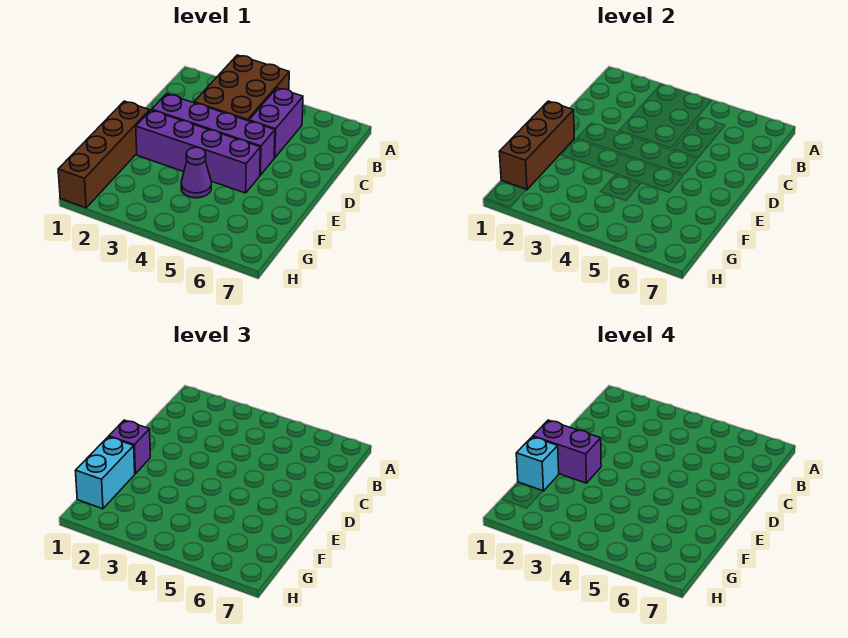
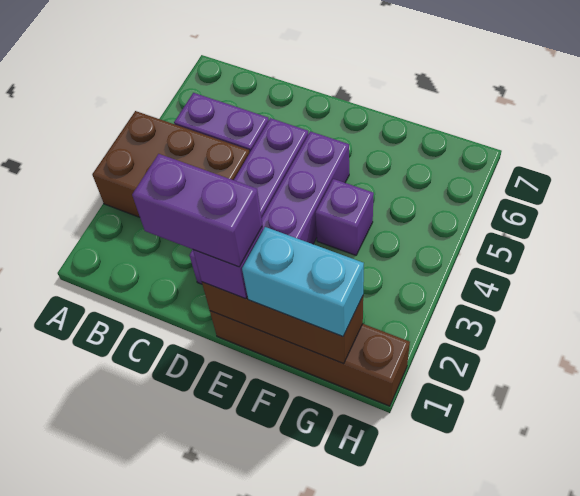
purple brick E1:E2 level 4 -> purple brick D1:E1 level 4
cyan brick F1 level 4 -> none
purple cone F4 level 1 -> purple brick F4 level 1

